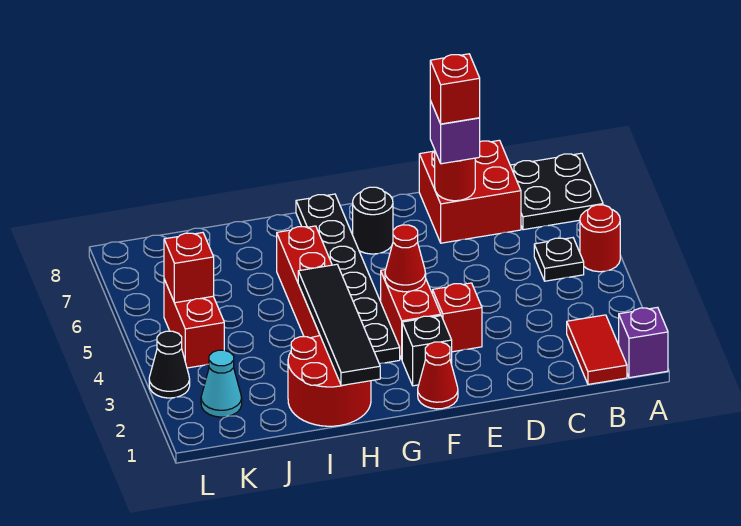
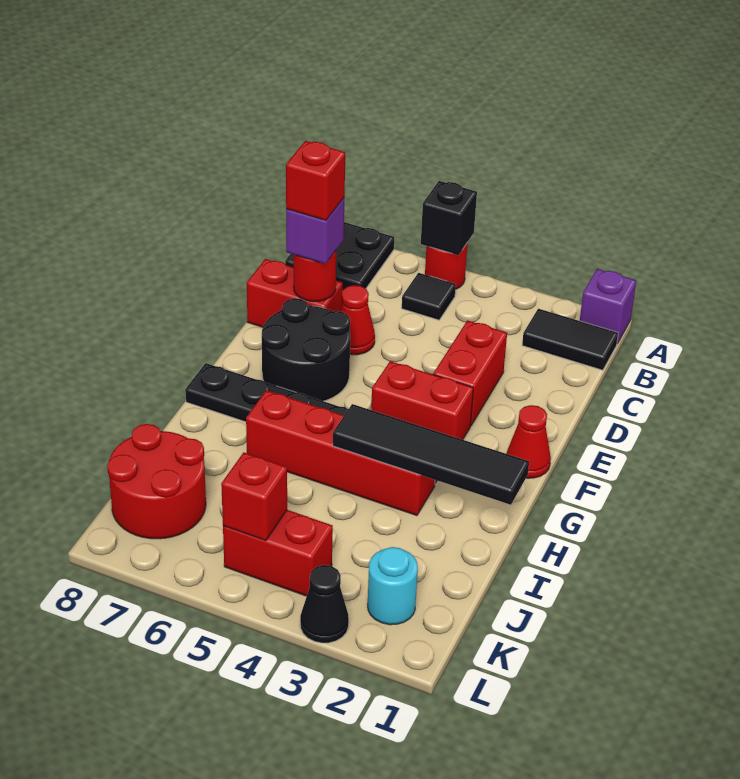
red tile B1:B2 level 1 -> black tile B1:B2 level 1
black plate B5 level 1 -> black tile B5 level 1
red brick C7:D8 level 1 -> red brick D7:D8 level 1
red brick E3 level 1 -> red brick D3:E3 level 1
black brick F2 level 1 -> black brick A5 level 2
red cone F4 level 2 -> red cone D6 level 1
black round brick F7 level 1 -> black round brick E6:F7 level 1
red round brick H1:I2 level 1 -> red round brick J7:K8 level 1
cyan cone K2 level 1 -> cyan round brick K2 level 1

